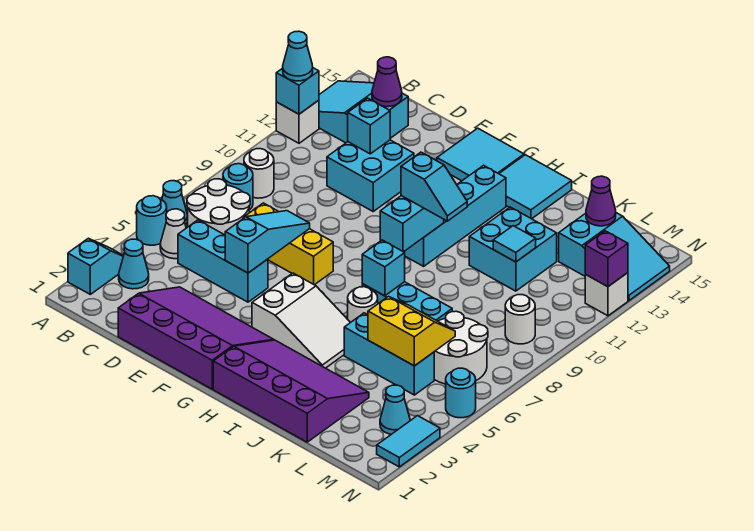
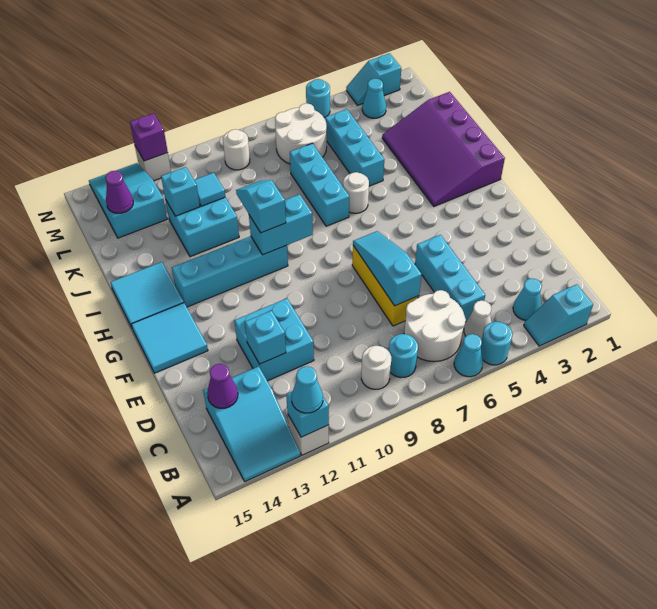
purple slope D1:G3 level 1 top 1 -> none
cyan slope E5:E7 level 2 top 5 -> cyan slope D7:F7 level 2 top D
white slope G4:I5 level 1 top G -> none
cyan brick I7 level 2 -> cyan brick K12 level 2
yellow slope K5:L6 level 2 top 5 -> none
cyan tile N2:N3 level 1 -> cyan slope N2:N3 level 1 top 2

